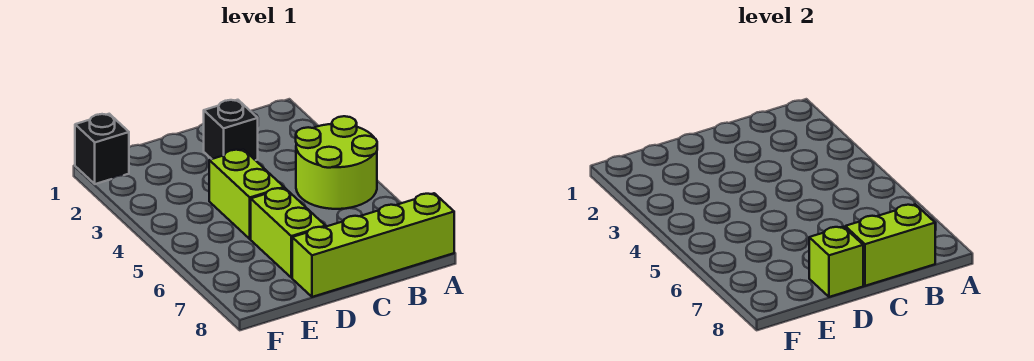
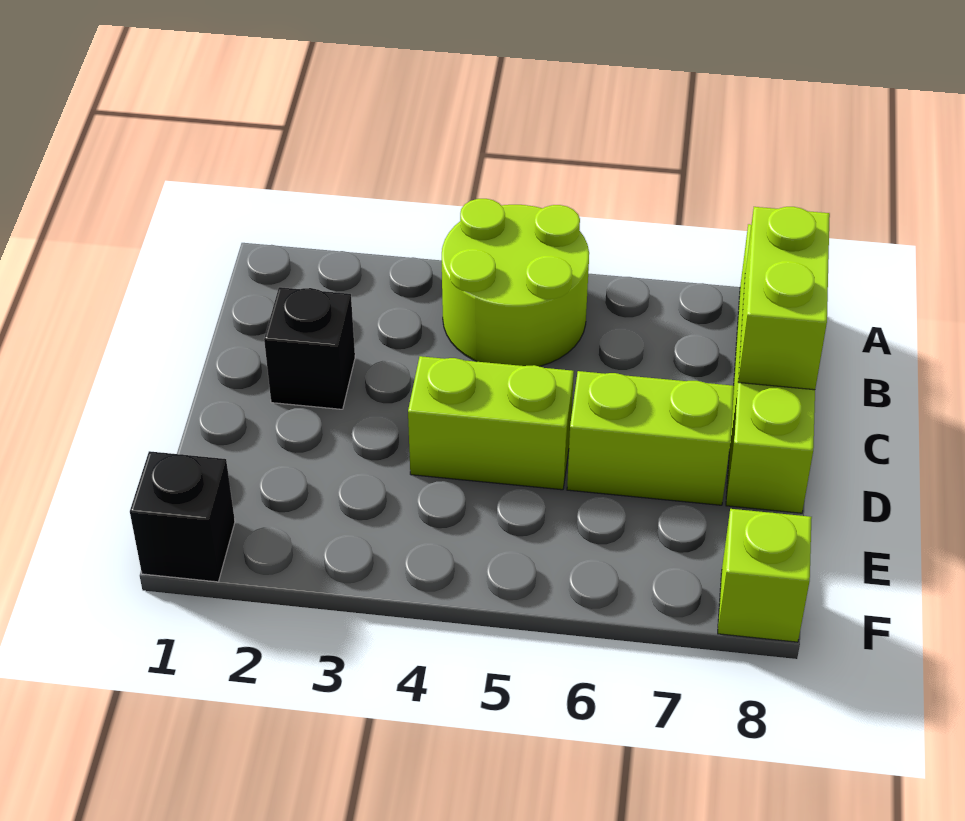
lime brick D8 level 2 -> lime brick F8 level 1

